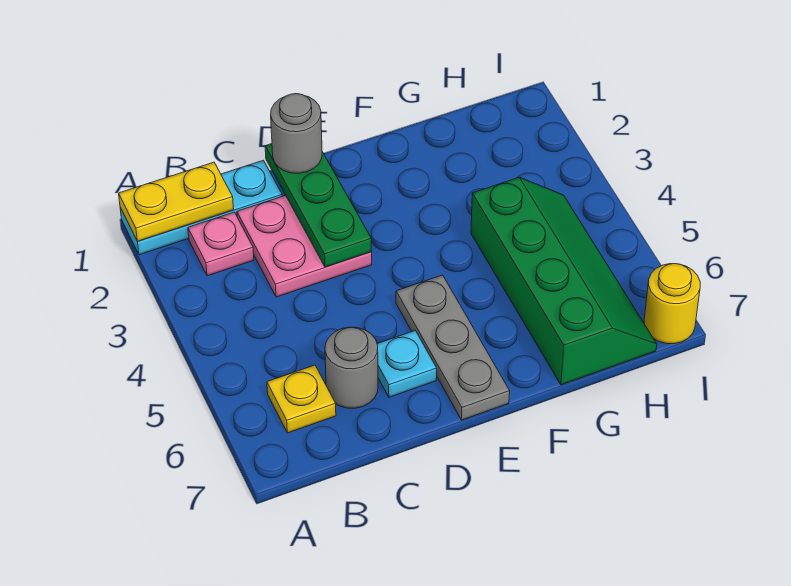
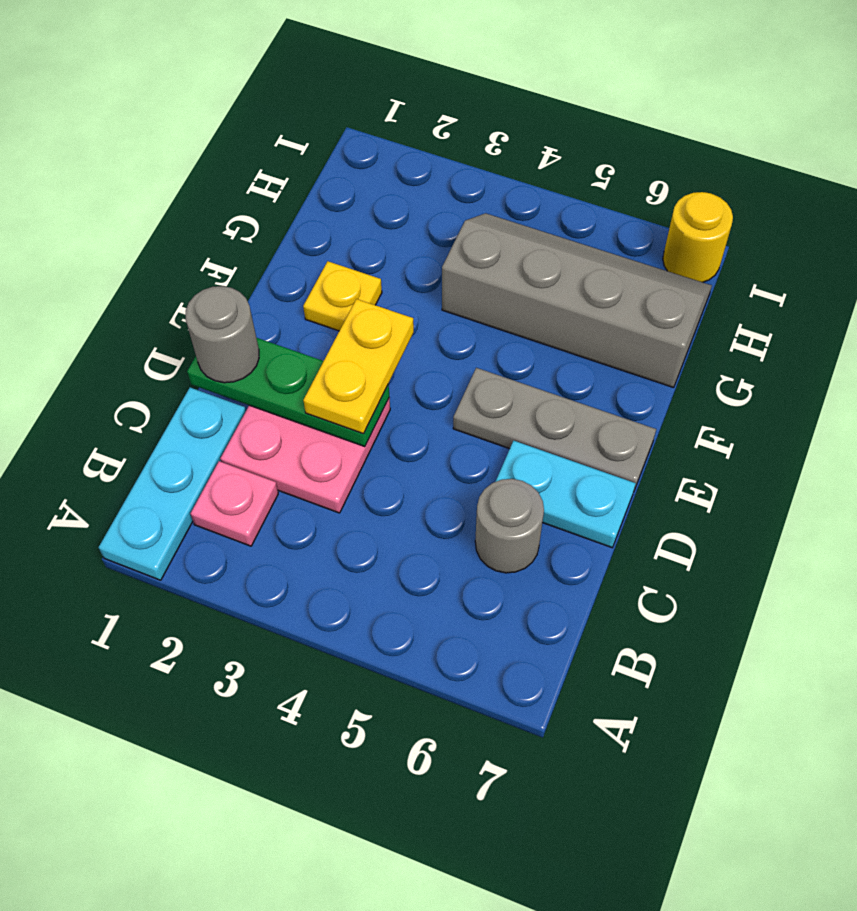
yellow plate A1:B1 level 2 -> yellow plate D3:E3 level 3
yellow plate B6 level 1 -> yellow plate F2 level 1
cyan plate D6 level 1 -> cyan plate D6:D7 level 1
green slope G4:H7 level 1 top G -> grey slope G4:H7 level 1 top G

